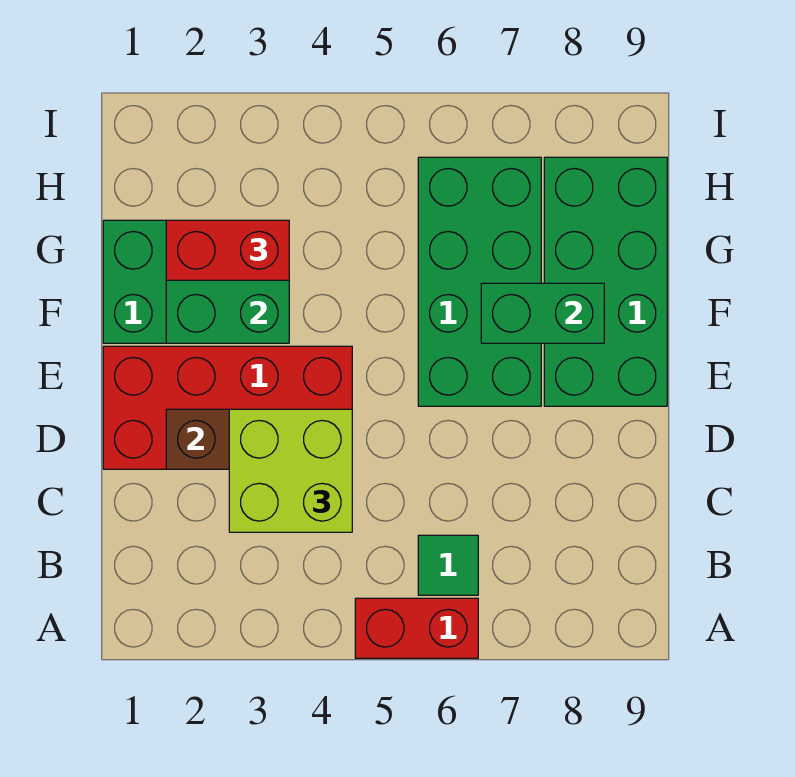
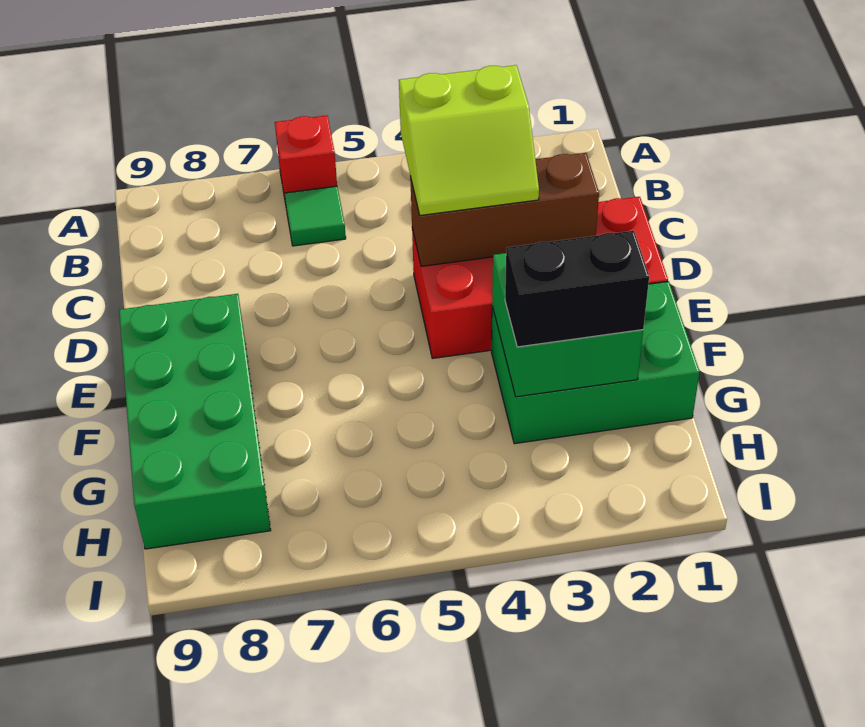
red brick A5:A6 level 1 -> red brick A6 level 1
lime brick C3:D4 level 3 -> lime slope C3:D4 level 3 top C
green brick E6:H7 level 1 -> none
green brick F7:F8 level 2 -> none
red brick G2:G3 level 3 -> black brick G2:G3 level 3

